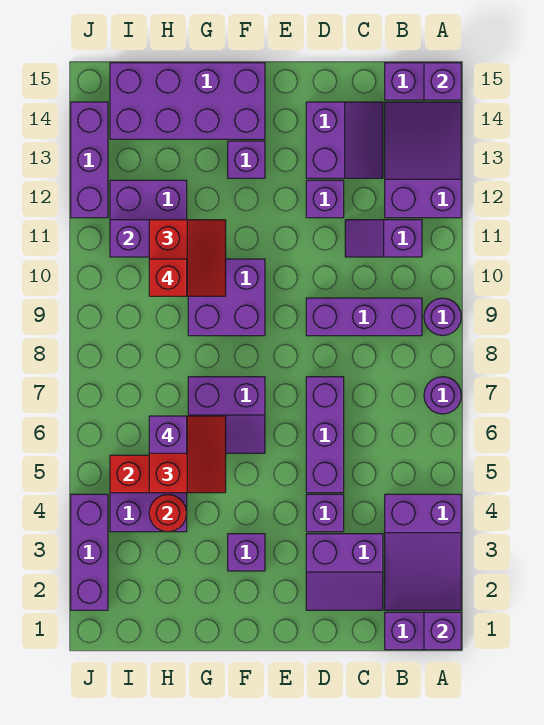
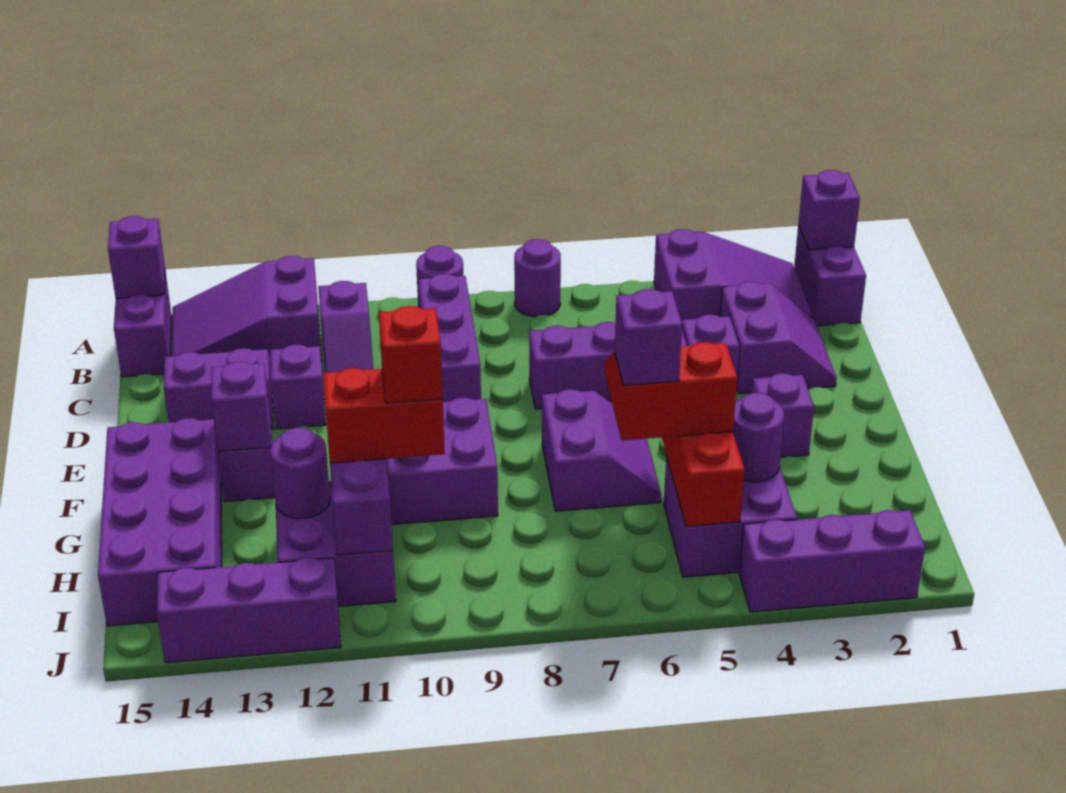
none -> purple brick F13 level 2
red round brick H4 level 2 -> purple round brick H4 level 2
none -> purple round brick H12 level 2

